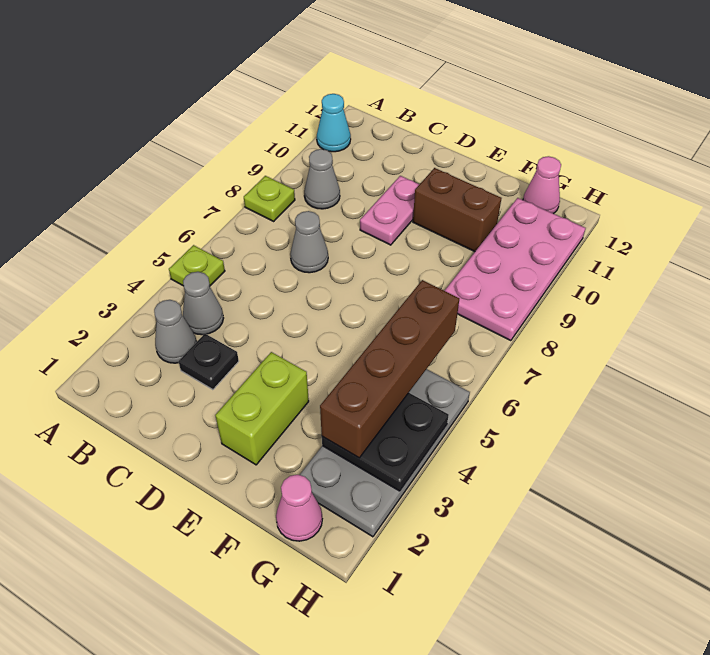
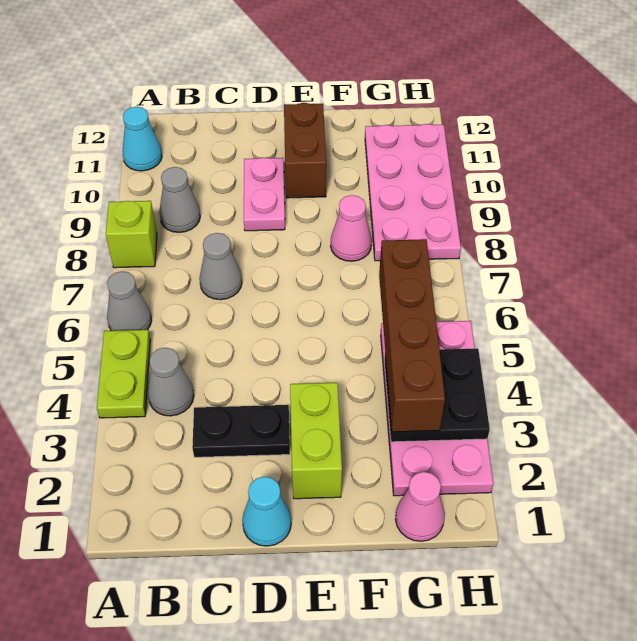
lime plate A5 level 1 -> lime plate A4:A5 level 1
lime plate A8 level 1 -> lime brick A8 level 1
grey cone B3 level 1 -> grey cone A6 level 1
black plate C3 level 1 -> black plate C3:D3 level 1
none -> cyan cone D1 level 1
brown brick E10:F10 level 1 -> brown brick E10:E11 level 1
grey plate G2:H5 level 1 -> pink plate G2:H5 level 1
pink cone G12 level 1 -> pink cone F8 level 1

